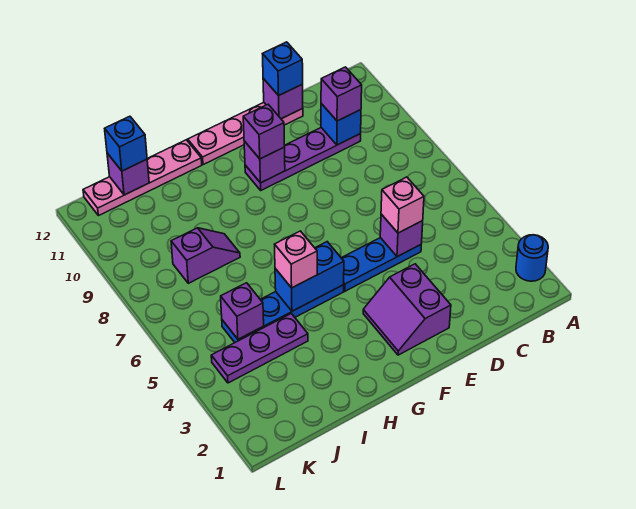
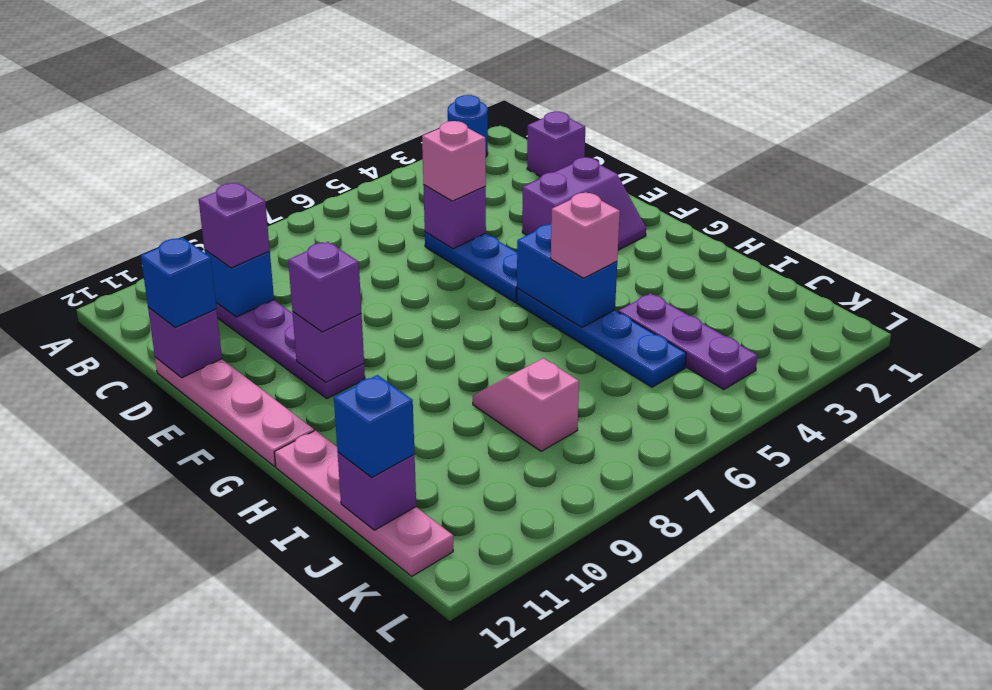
purple slope I8:J8 level 1 top J -> pink slope I8:J8 level 1 top J
purple brick J5 level 2 -> purple brick C1 level 1

